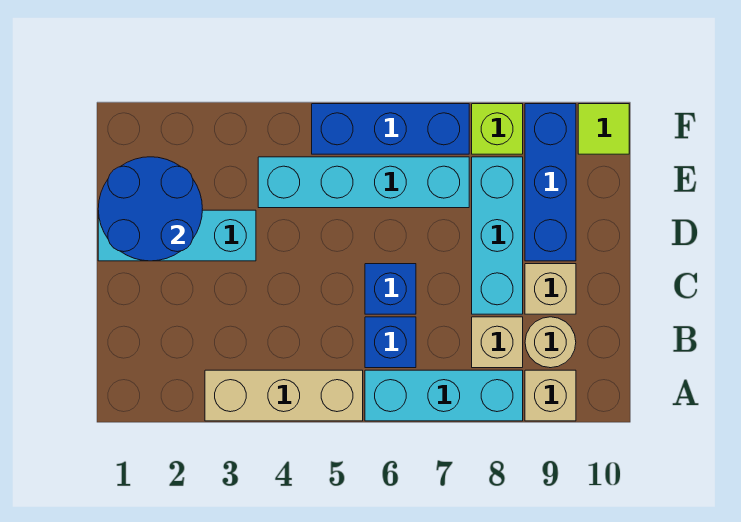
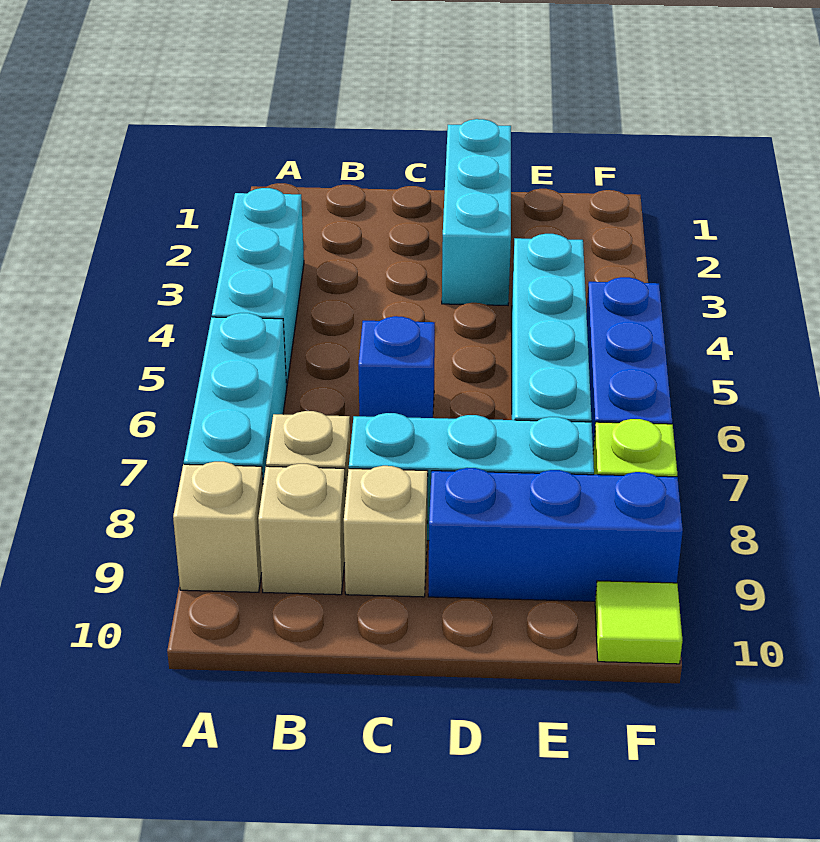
tan brick A3:A5 level 1 -> cyan brick A3:A5 level 1
blue brick B6 level 1 -> none
tan round brick B9 level 1 -> tan brick B9 level 1
blue round brick D1:E2 level 2 -> none

